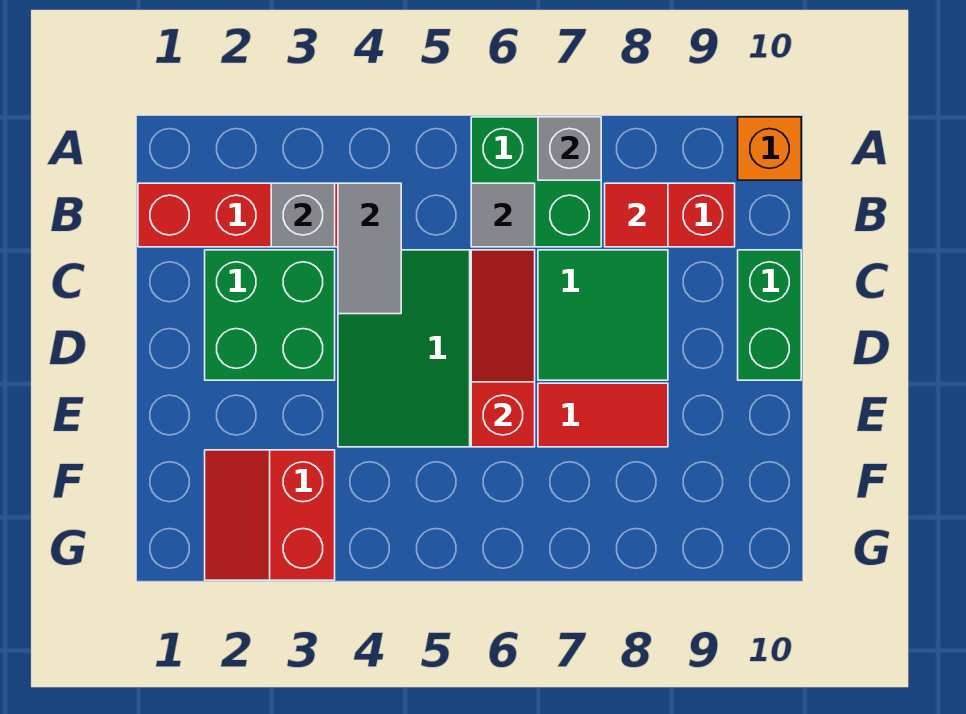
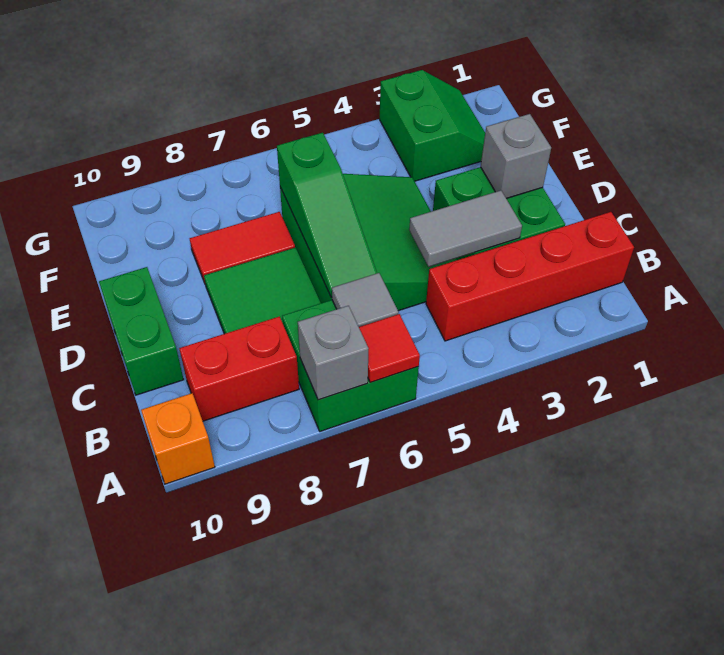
grey brick B3 level 2 -> grey brick D2 level 2
grey tile B4:C4 level 2 -> grey tile C3:C4 level 2
red tile B8 level 2 -> red tile A6 level 2
red slope C6:E6 level 2 top E -> green slope C6:E6 level 2 top E
red slope F2:G3 level 1 top 3 -> green slope F2:G3 level 1 top 3

